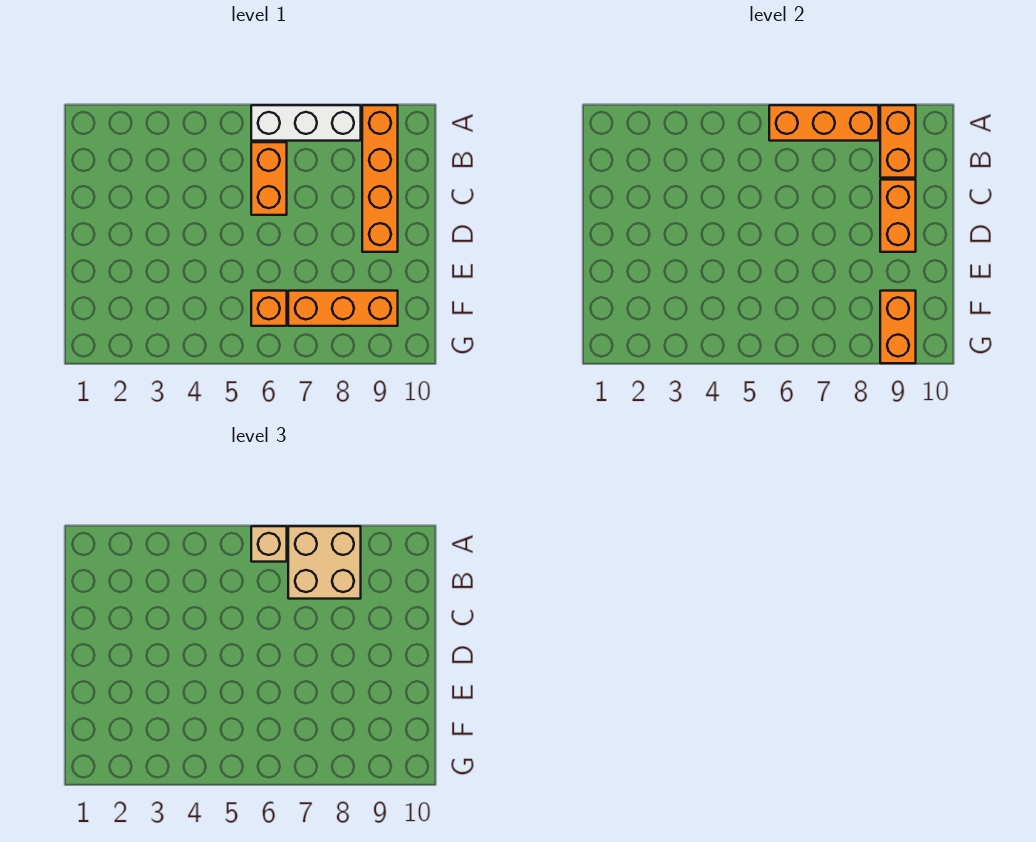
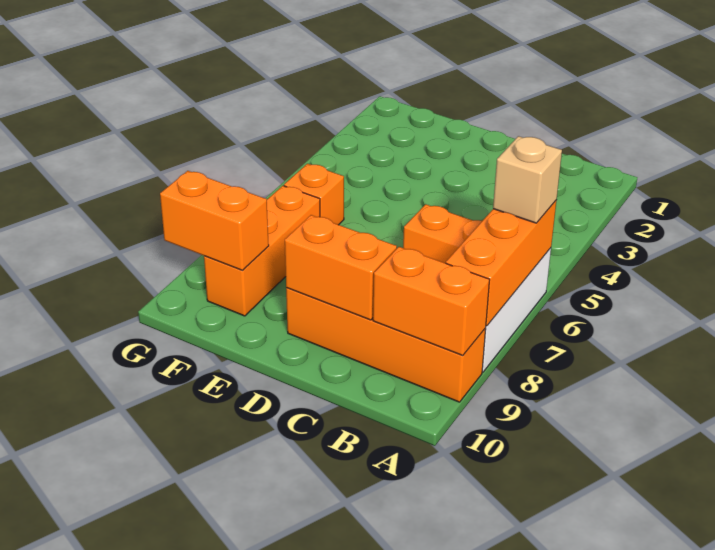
tan brick A7:B8 level 3 -> none

